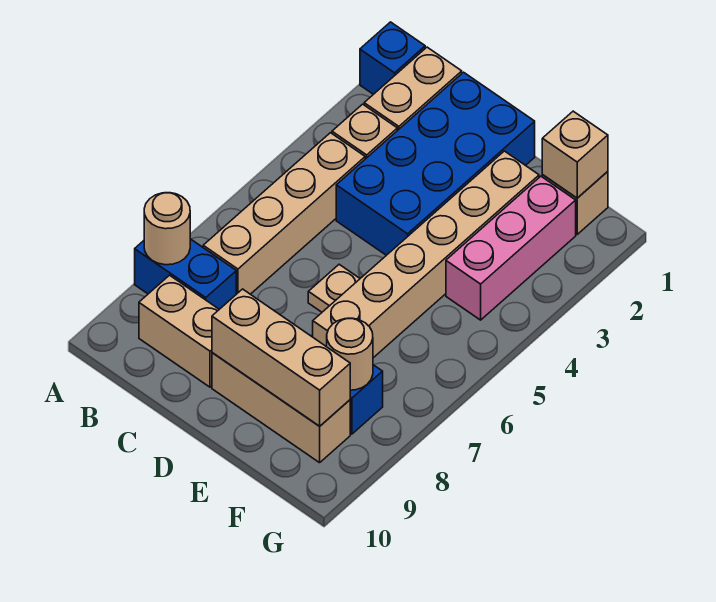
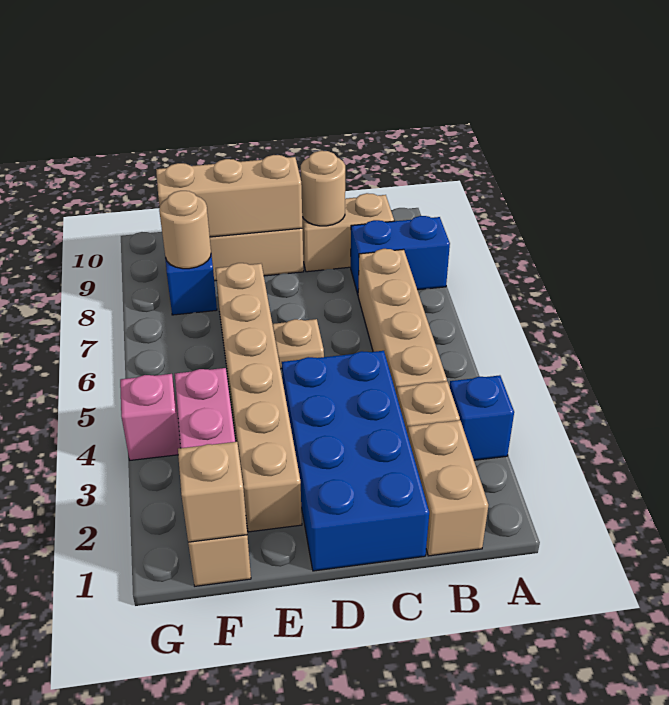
blue brick A1 level 1 -> blue brick A3 level 1
tan round brick A8 level 2 -> tan round brick C9 level 2
none -> pink brick G4 level 1

